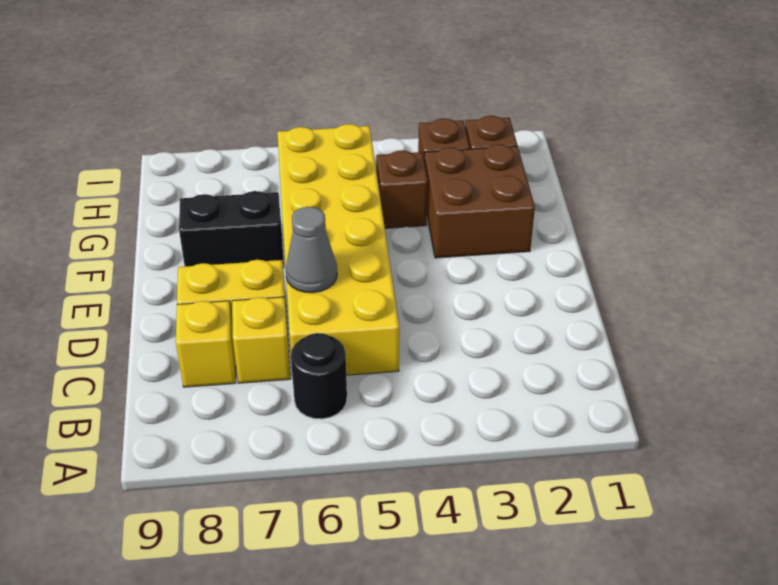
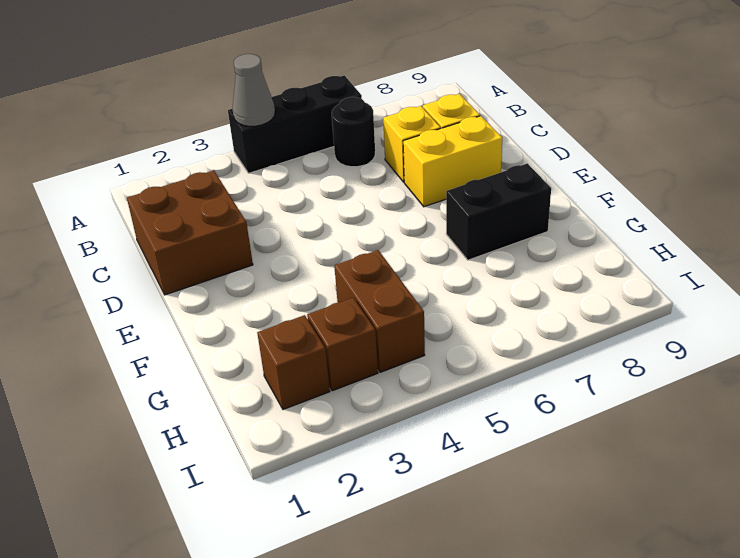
none -> black brick A4:A6 level 1
yellow brick C5:H6 level 1 -> none
grey cone D6 level 2 -> grey cone A4 level 2
brown brick F2:G3 level 1 -> brown brick C1:D2 level 1
brown brick G4 level 1 -> brown brick G4:H4 level 1

